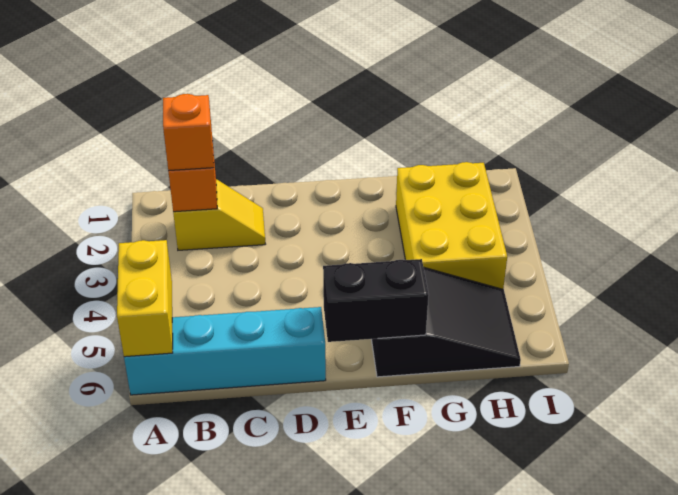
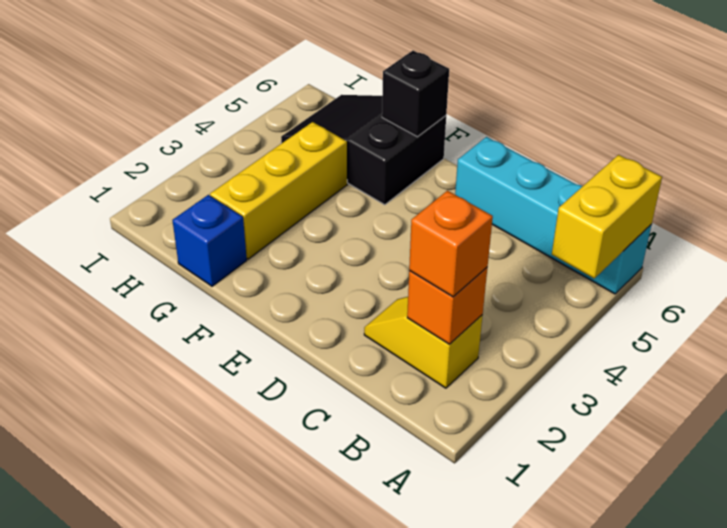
black brick E6:F6 level 2 -> black brick F6 level 2
none -> blue brick G1 level 1
yellow brick G2:H4 level 1 -> yellow brick G2:G4 level 1

